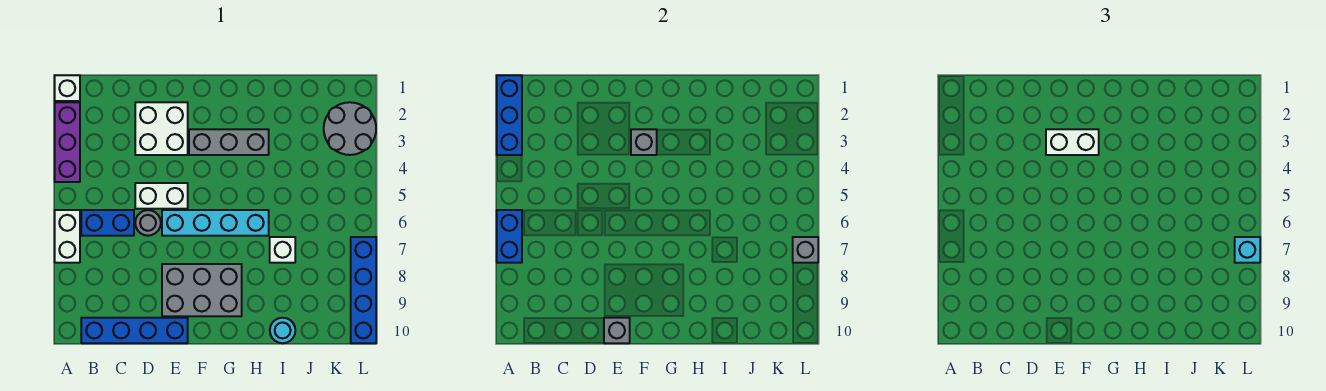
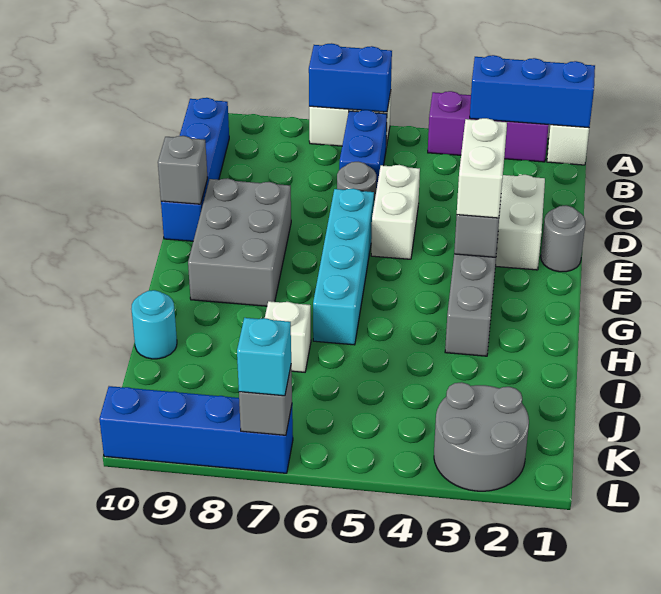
none -> grey round brick E1 level 1

